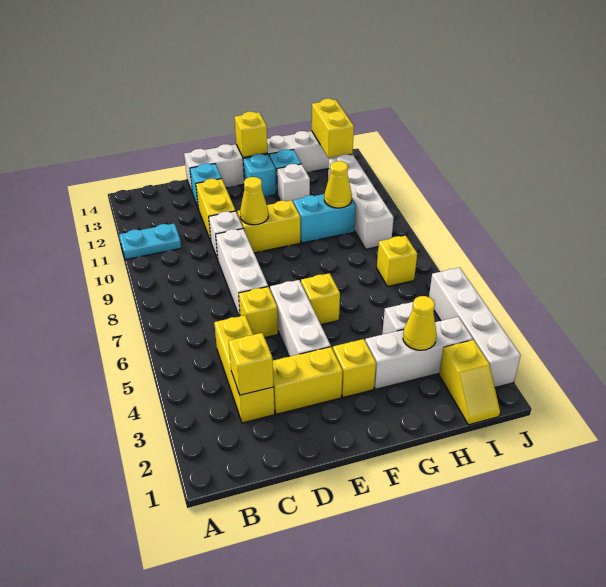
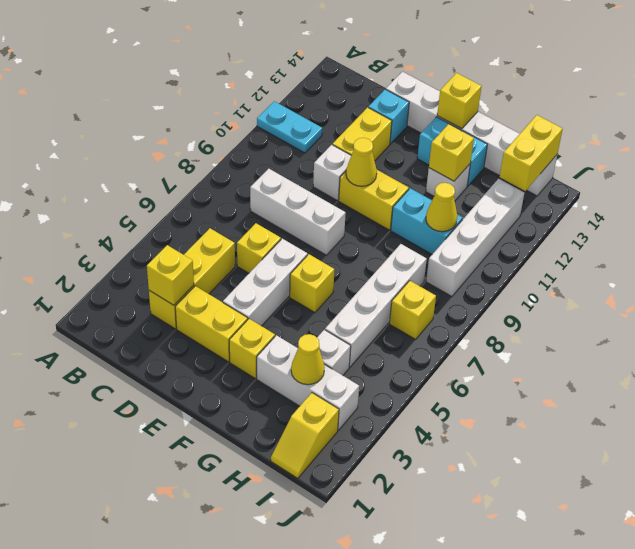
white brick D7:D9 level 1 -> white brick C8:E8 level 1
none -> yellow brick G12 level 2
white brick J2:J5 level 1 -> white brick H5:H8 level 1

